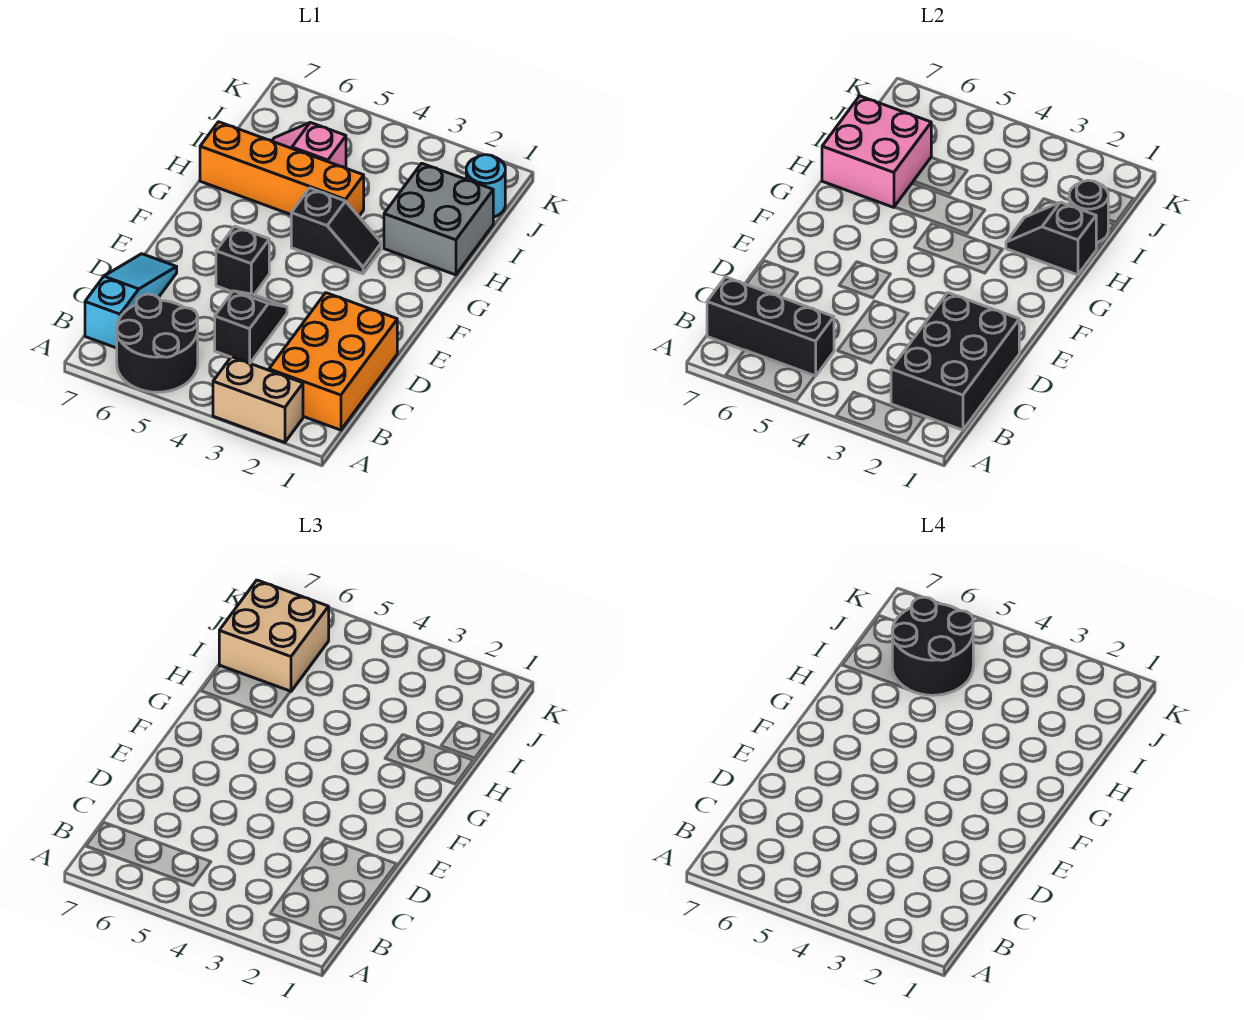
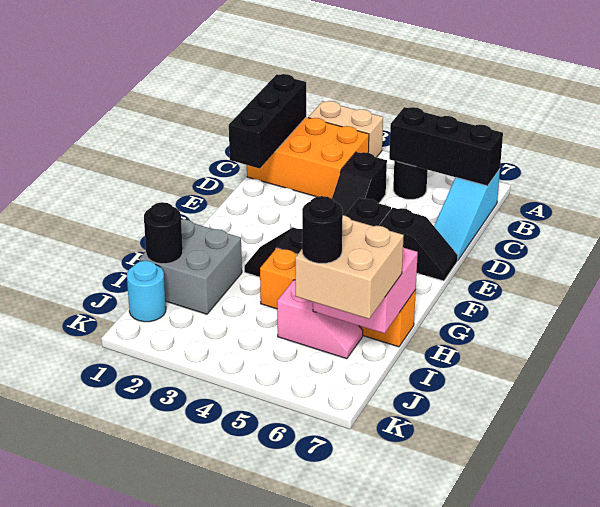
black round brick A5:B6 level 1 -> black round brick B5 level 1
orange brick B1:D2 level 1 -> orange brick B1:C3 level 1
black brick B1:D2 level 2 -> black brick B1:D1 level 2
black slope H1:H2 level 2 top 1 -> black slope E6:E7 level 1 top 6
black round brick I5:J6 level 4 -> black round brick J6 level 4

